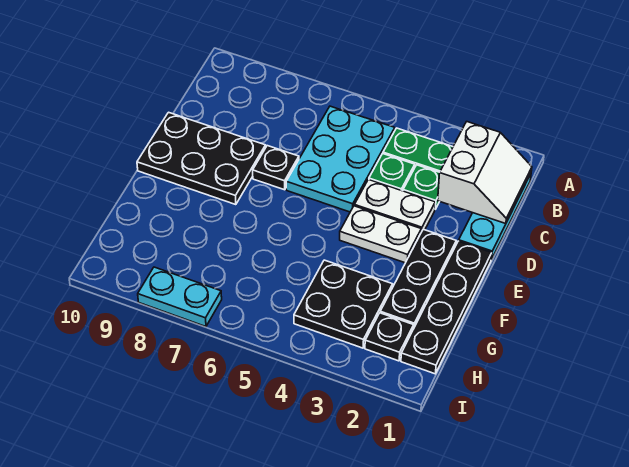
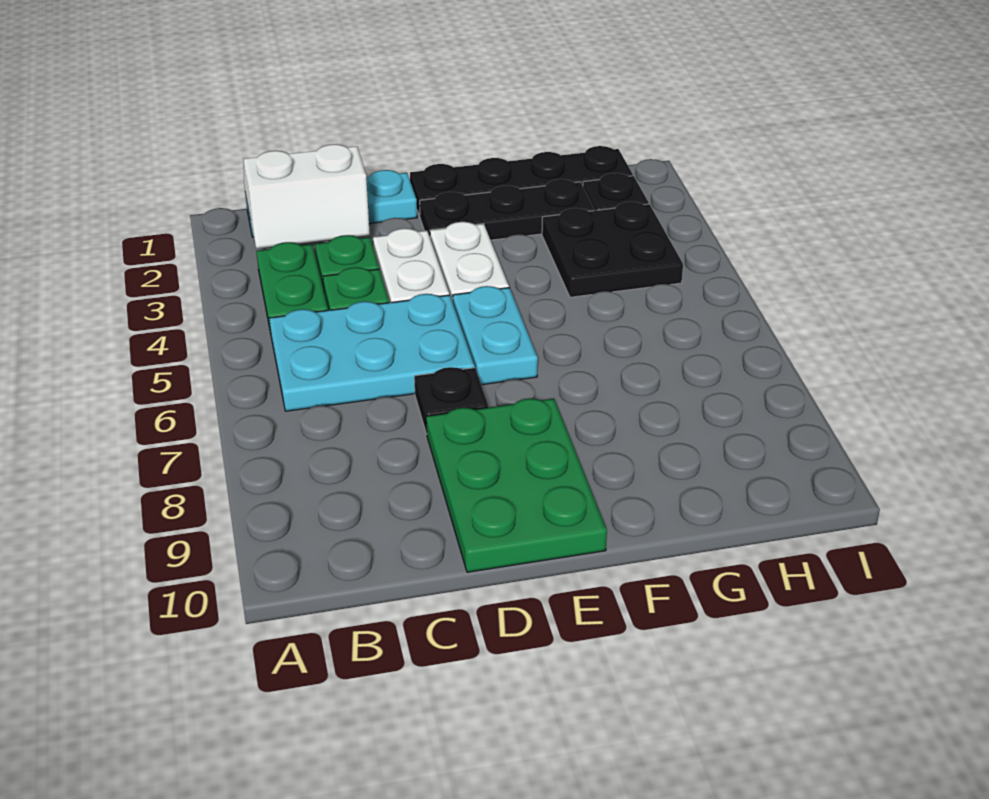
black plate D8:E10 level 1 -> green plate D8:E10 level 1
cyan plate I7:I8 level 1 -> cyan plate E5:E6 level 1

